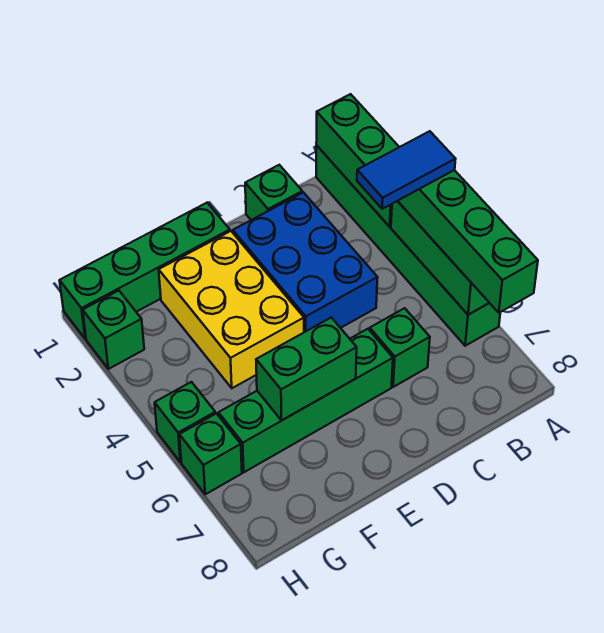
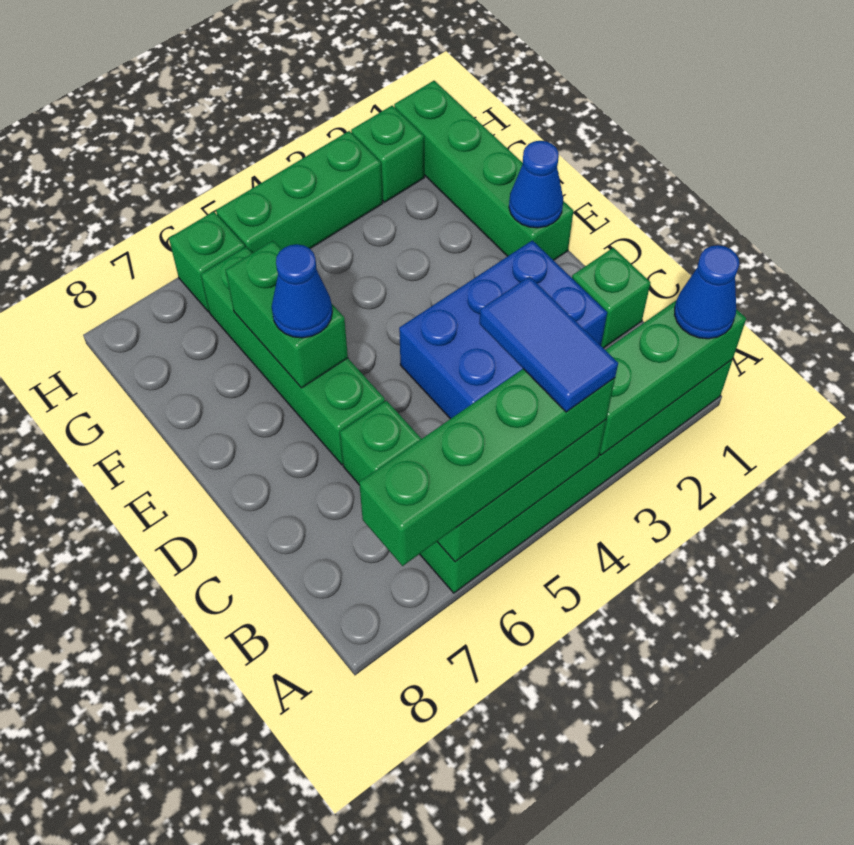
none -> blue cone A1 level 3
none -> blue cone E1 level 2
yellow brick E2:F4 level 1 -> none
none -> blue cone E6 level 3
green brick H5 level 1 -> green brick H3:H5 level 1

